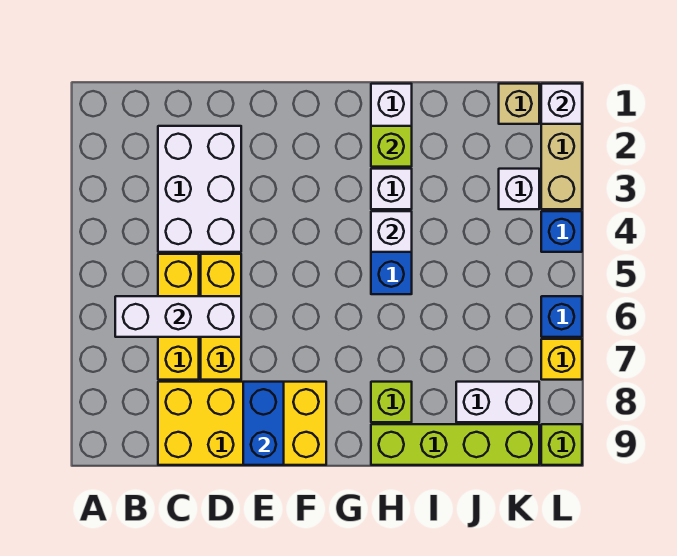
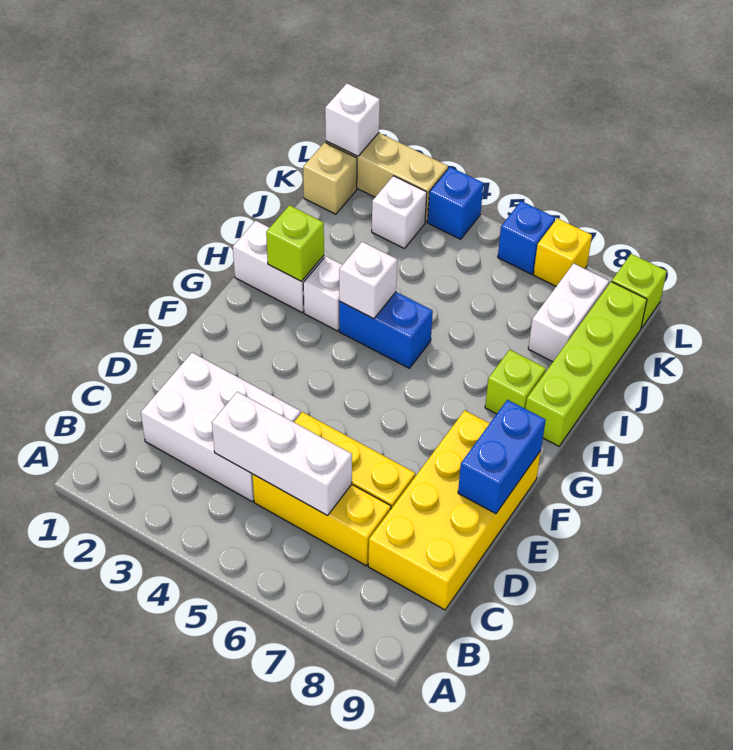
white brick B6:D6 level 2 -> white brick C4:C6 level 2
blue brick E8:E9 level 2 -> blue brick E9:F9 level 2

